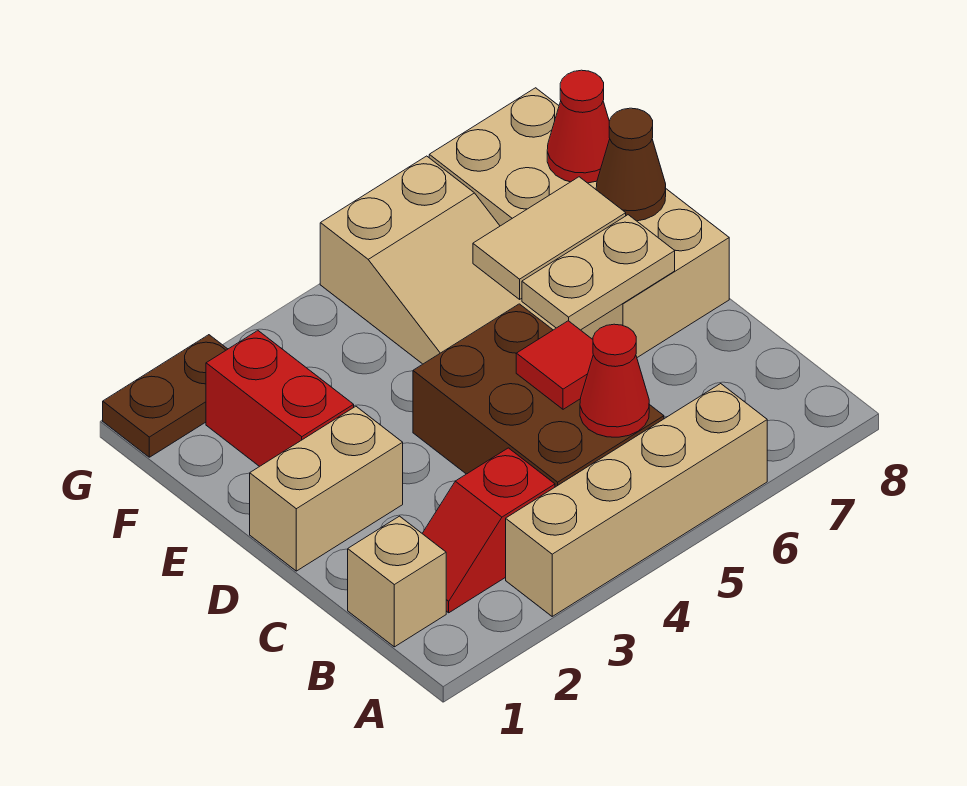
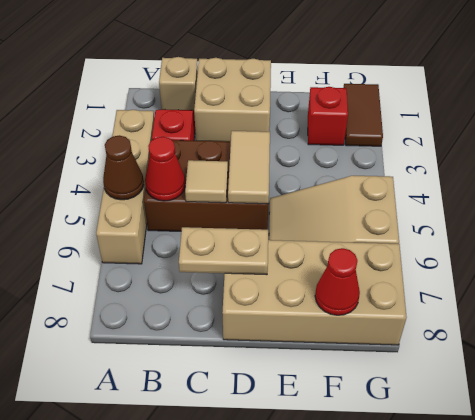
red tile C5 level 2 -> tan tile C5 level 2
tan brick D1:D2 level 1 -> tan brick C1:D2 level 1
tan plate D6:D7 level 2 -> tan plate C7:D7 level 2
red brick E2:F2 level 1 -> red brick F2 level 1
tan tile E6:E7 level 2 -> tan tile D4:D5 level 2
brown cone E8 level 2 -> brown cone A5 level 2
brown plate G1:G2 level 1 -> brown tile G1:G2 level 1

